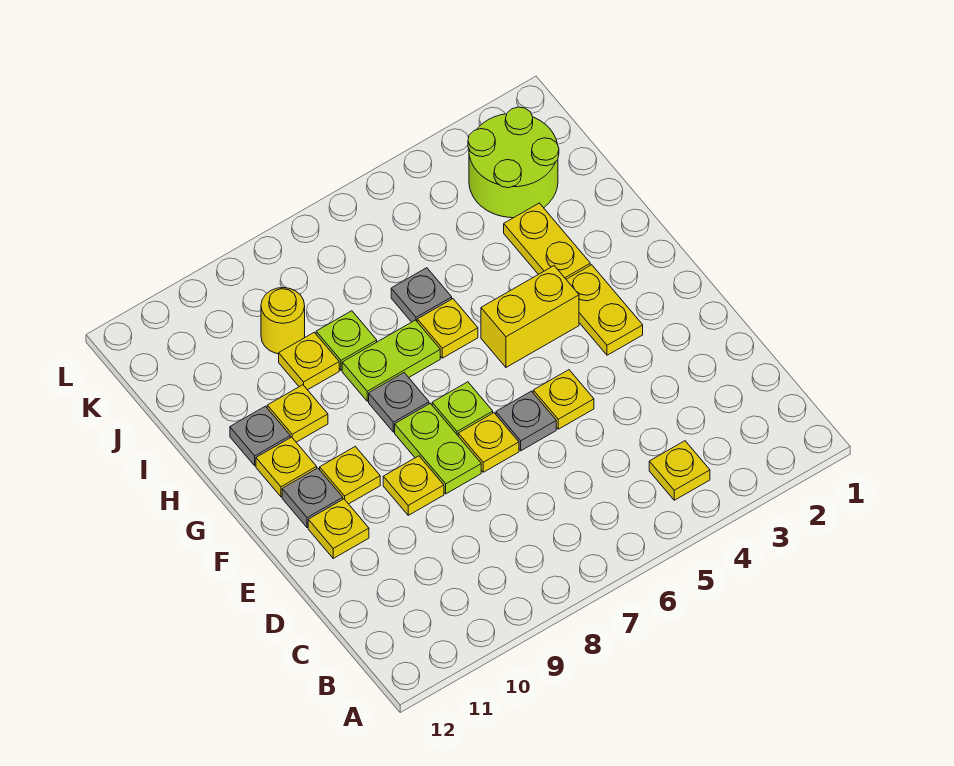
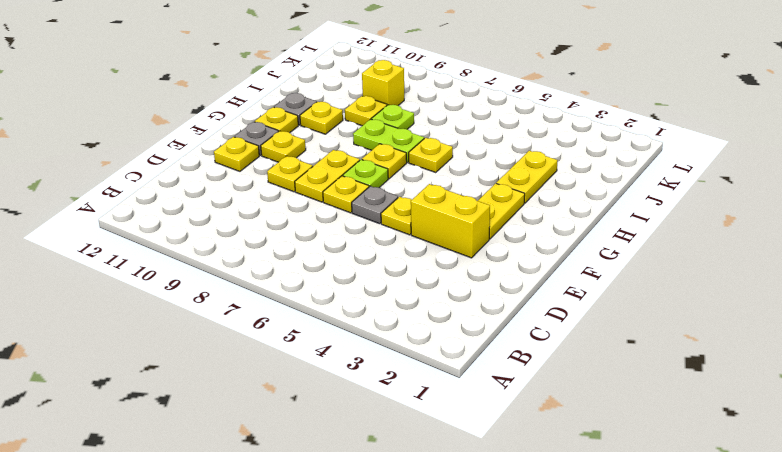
yellow plate B4 level 1 -> yellow plate G7 level 1
lime plate E8:F8 level 1 -> yellow plate E8:F8 level 1
yellow brick G4:G5 level 1 -> yellow brick E3:E4 level 1
grey plate G8 level 1 -> none
grey plate I6 level 1 -> none
lime round brick J2:K3 level 1 -> none
yellow round brick J9 level 1 -> yellow brick J9 level 1

